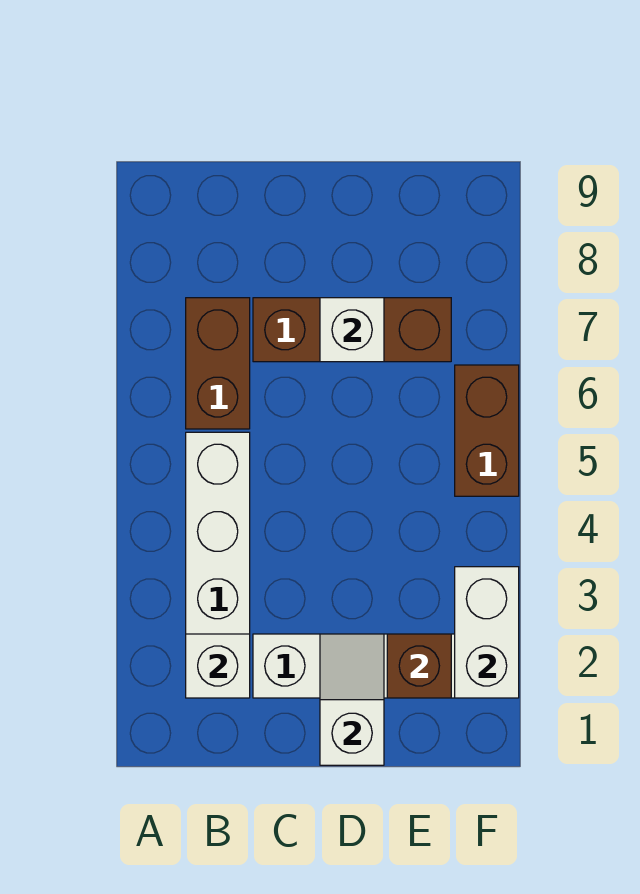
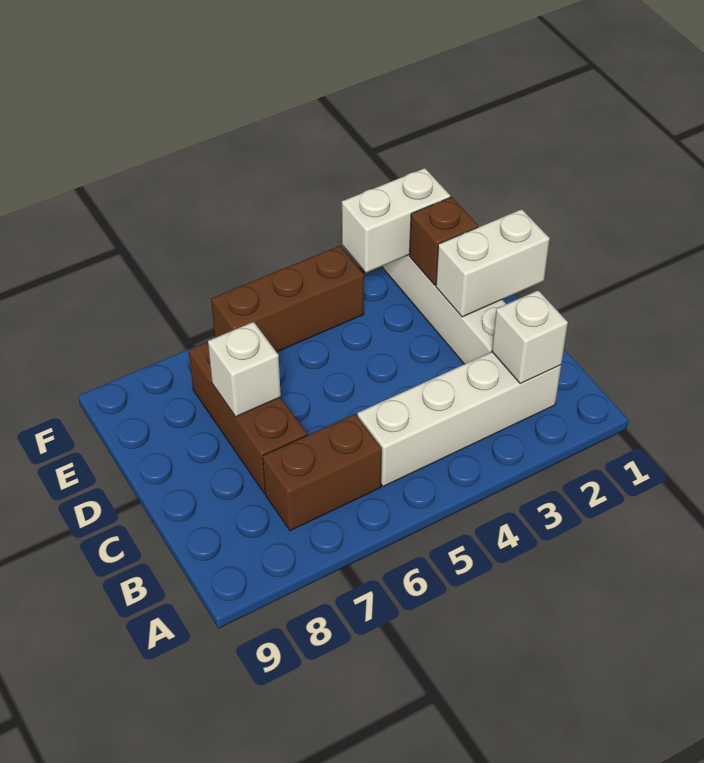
white slope D1:D2 level 2 top 1 -> white brick D1:D2 level 2
brown brick F5:F6 level 1 -> brown brick F4:F6 level 1

